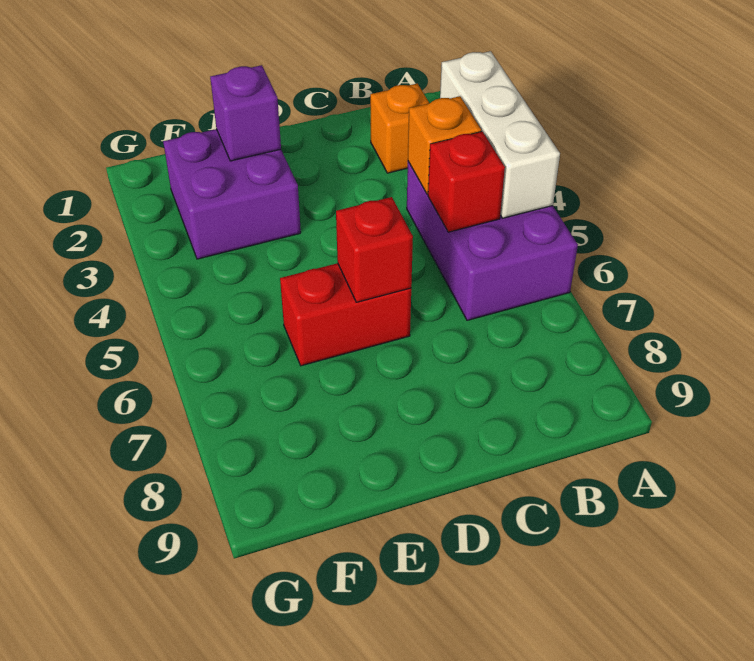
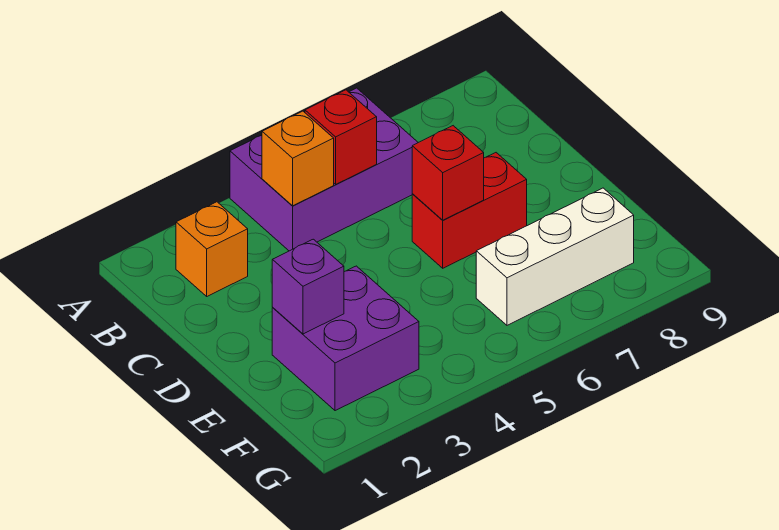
white brick A3:A5 level 2 -> white brick F6:F8 level 1
red brick D6:E6 level 1 -> red brick D6:D7 level 1

